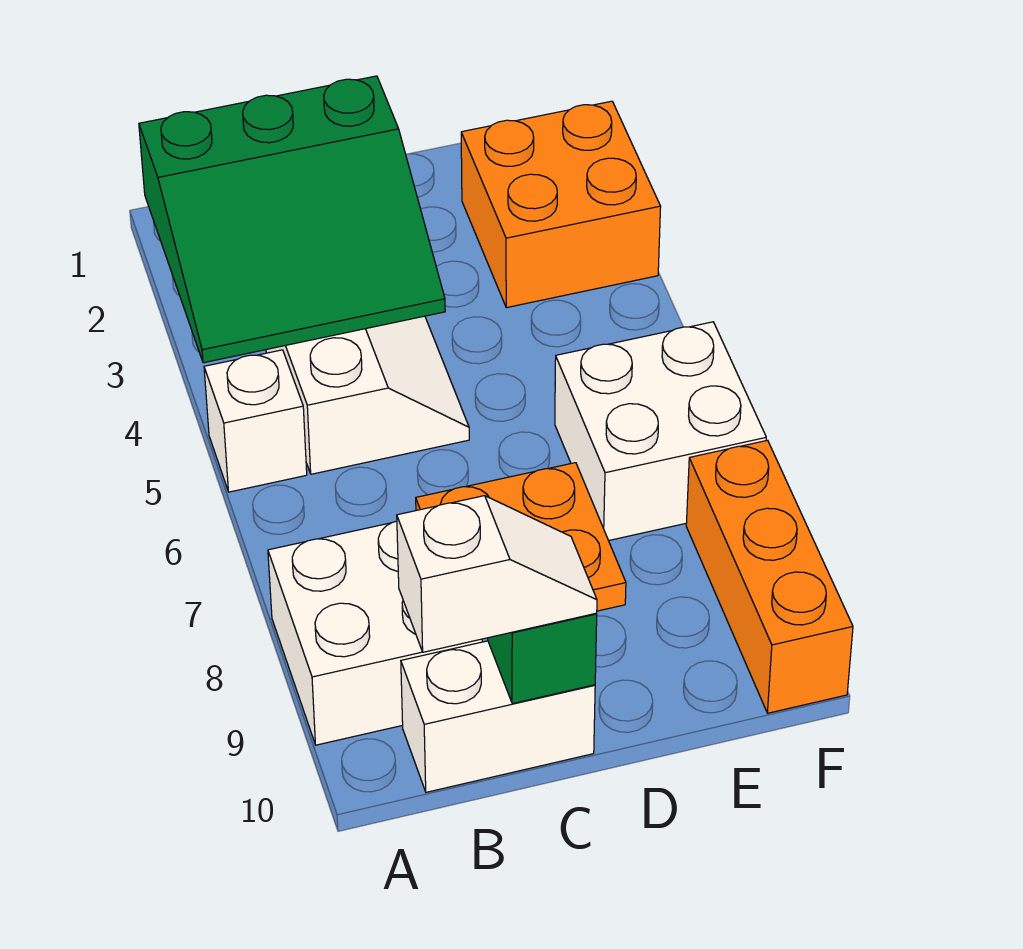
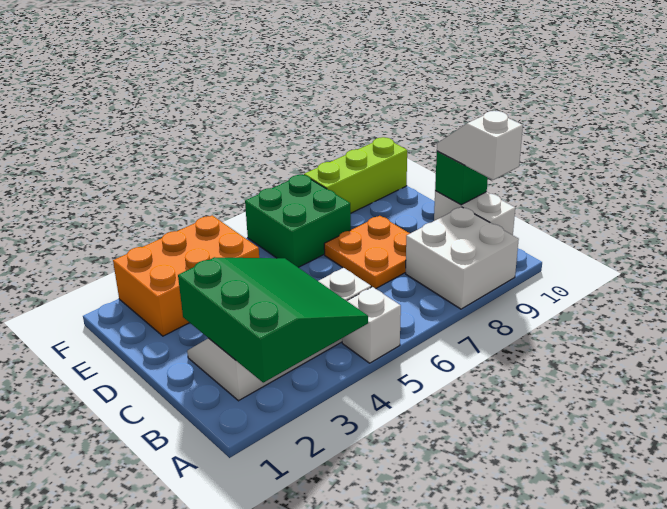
orange brick E2:F3 level 1 -> orange brick E2:F4 level 1
white brick E6:F7 level 1 -> green brick E6:F7 level 1
orange brick F8:F10 level 1 -> lime brick F8:F10 level 1

